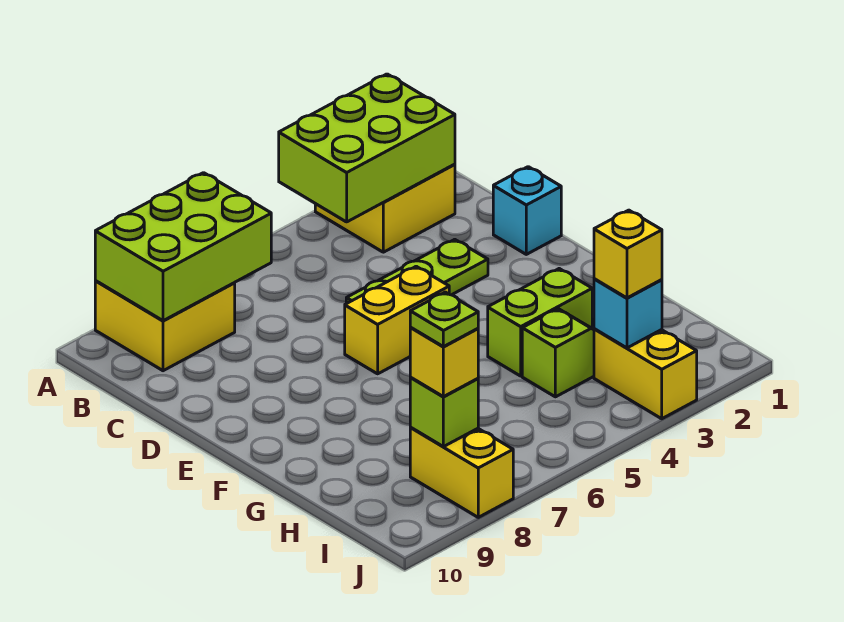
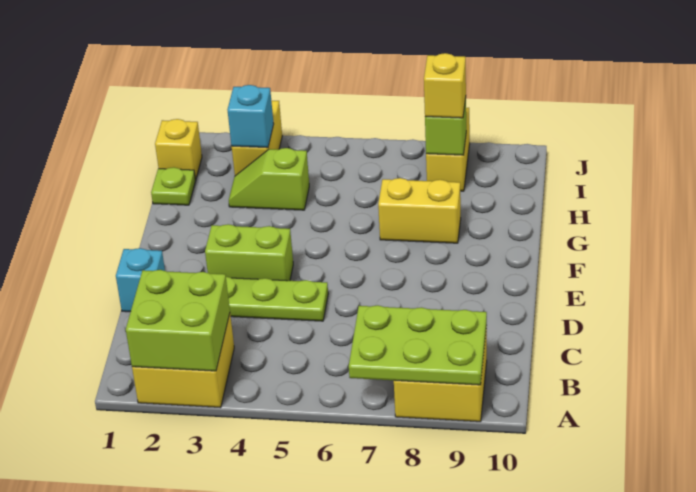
lime brick A2:B4 level 2 -> lime brick A2:B3 level 2
lime brick A7:B9 level 2 -> lime plate A7:B9 level 2
yellow brick E5:E6 level 1 -> yellow brick G7:G8 level 1
lime brick G3:G4 level 1 -> lime brick E3:E4 level 1
yellow brick I3 level 3 -> yellow brick I1 level 1
lime plate I8 level 4 -> lime plate H1 level 1

